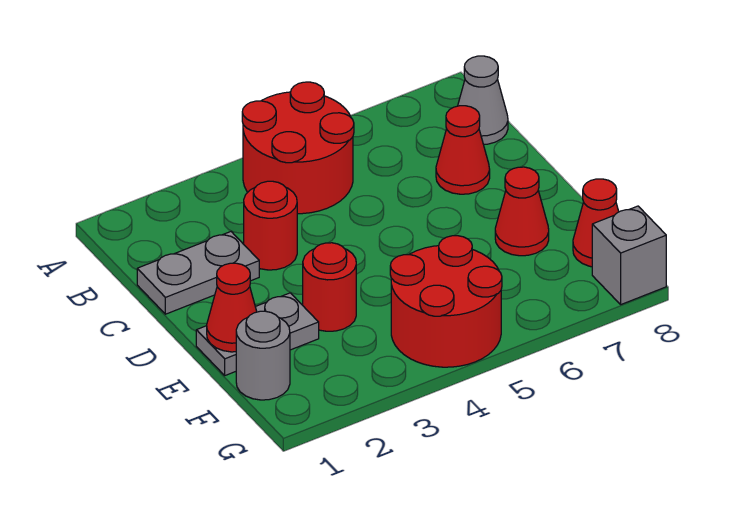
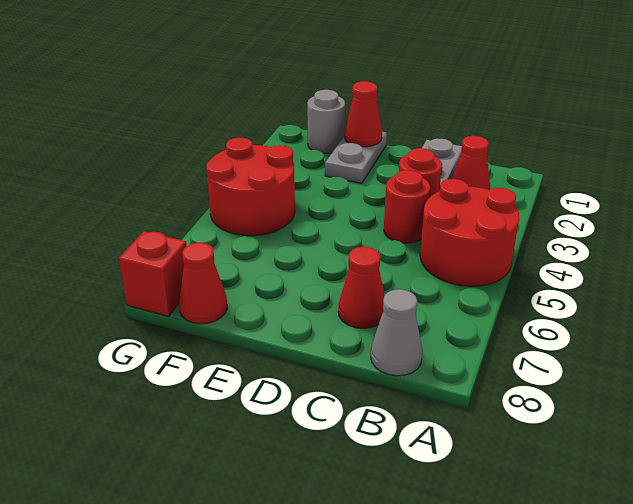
red round brick E3 level 1 -> red round brick C4 level 1
red cone E7 level 1 -> red cone B2 level 1
grey brick G8 level 1 -> red brick G8 level 1

